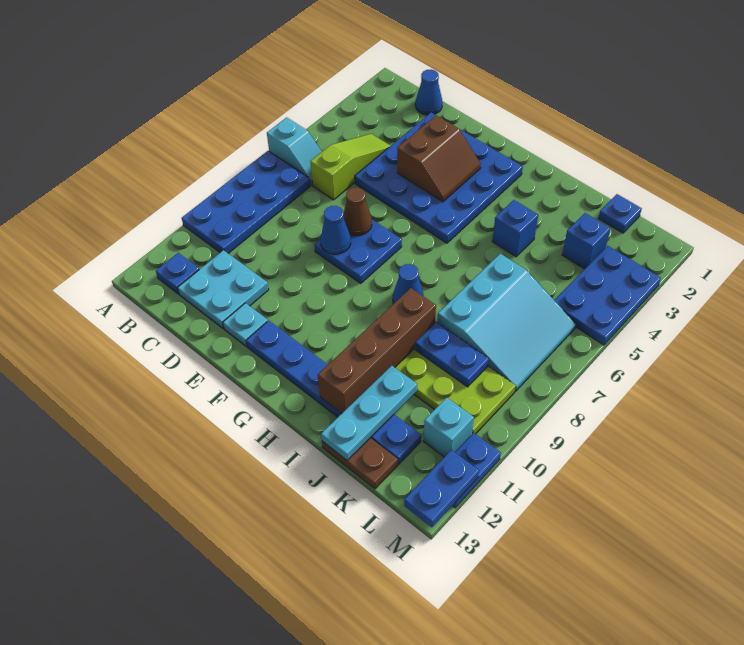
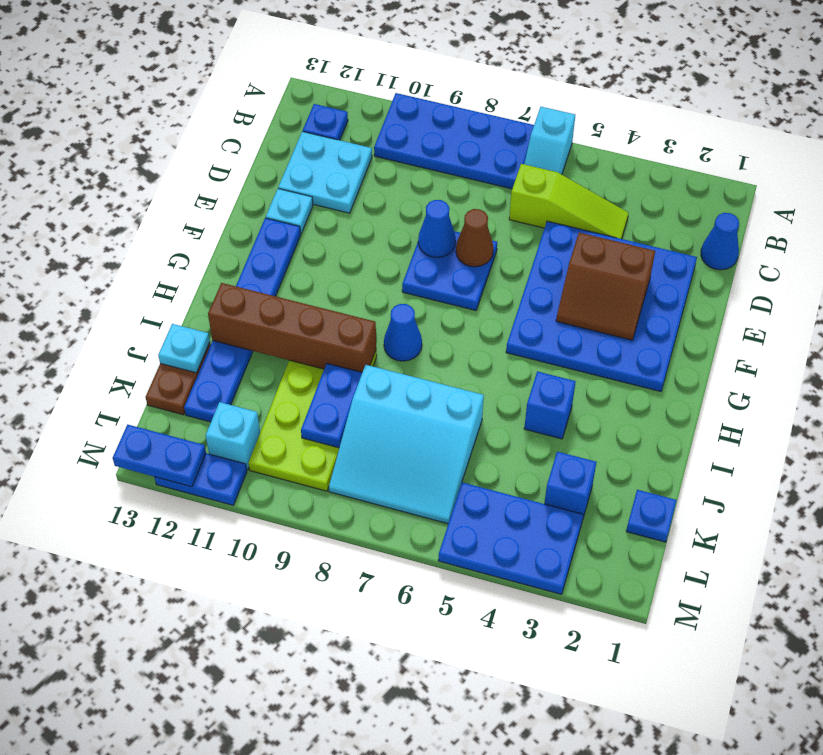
cyan plate J11:J13 level 2 -> cyan plate J13 level 2

